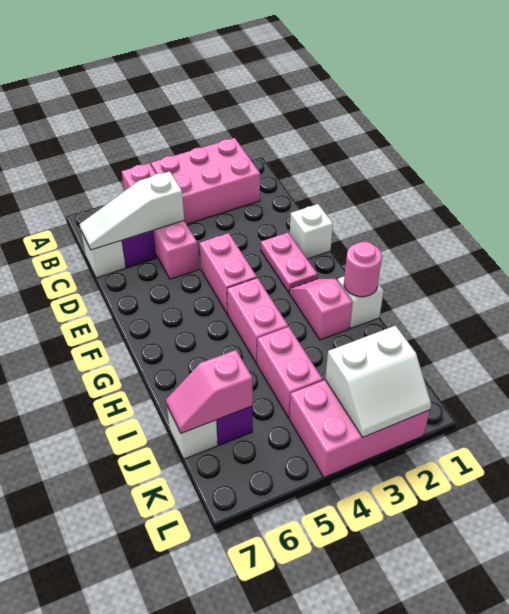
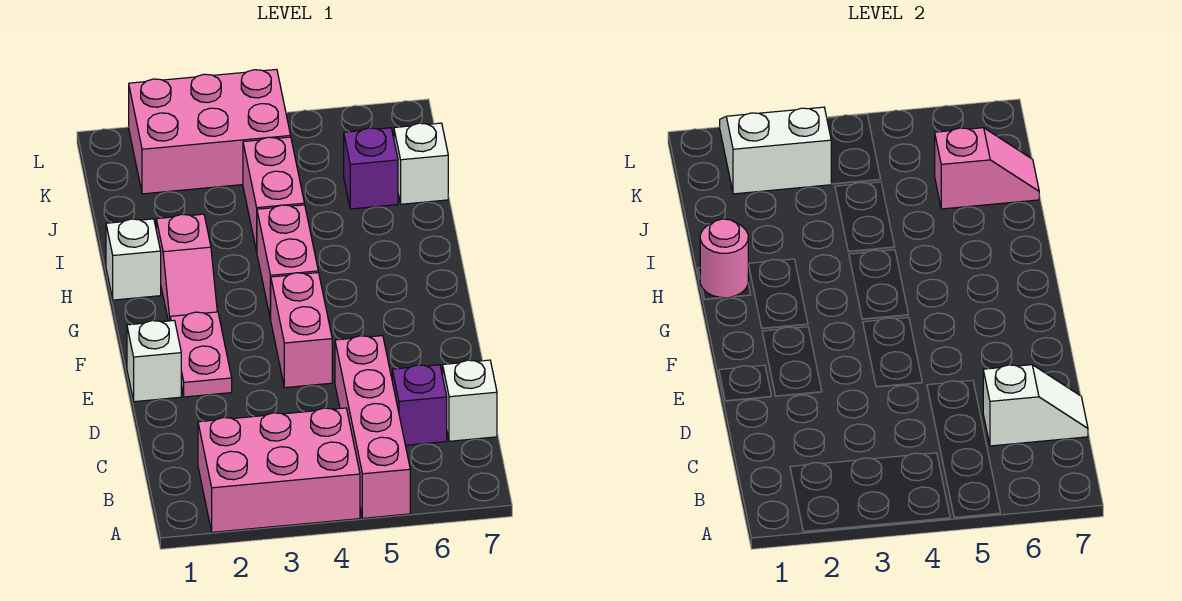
white slope C5:C7 level 2 top 5 -> white slope C6:C7 level 2 top 6

